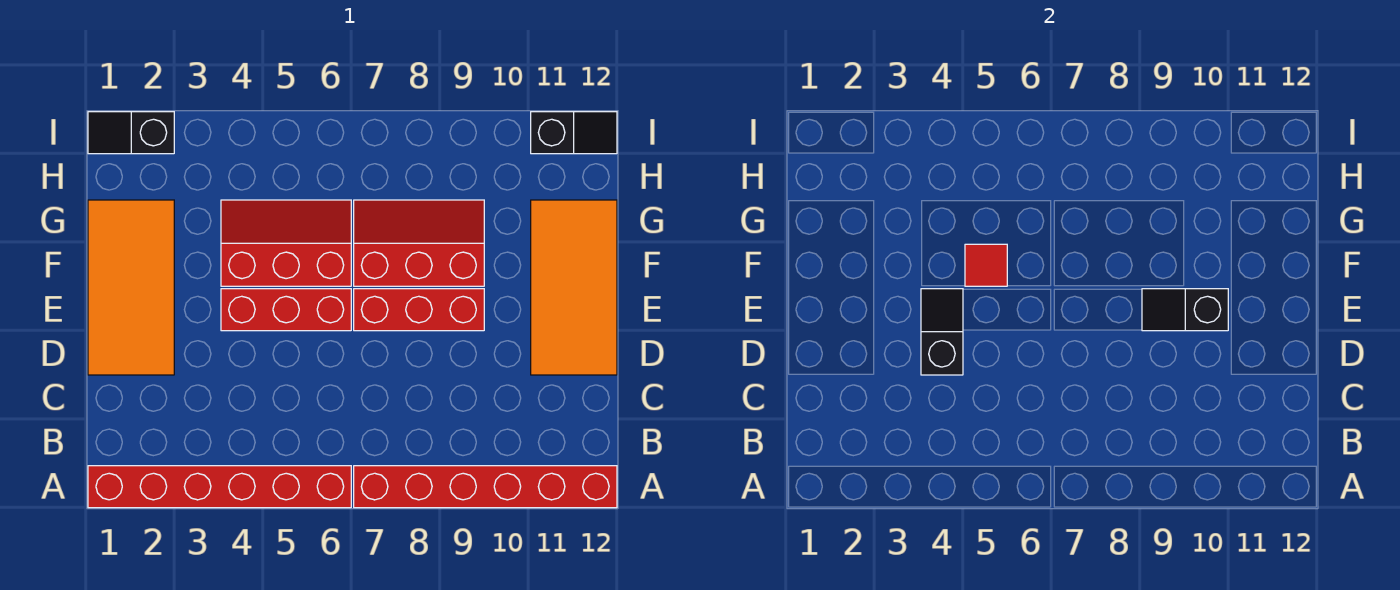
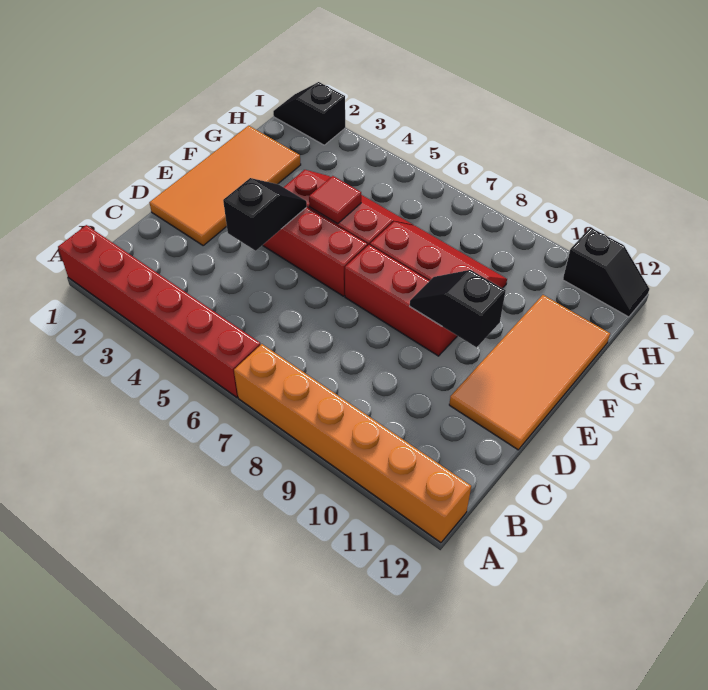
red brick A7:A12 level 1 -> orange brick A7:A12 level 1

